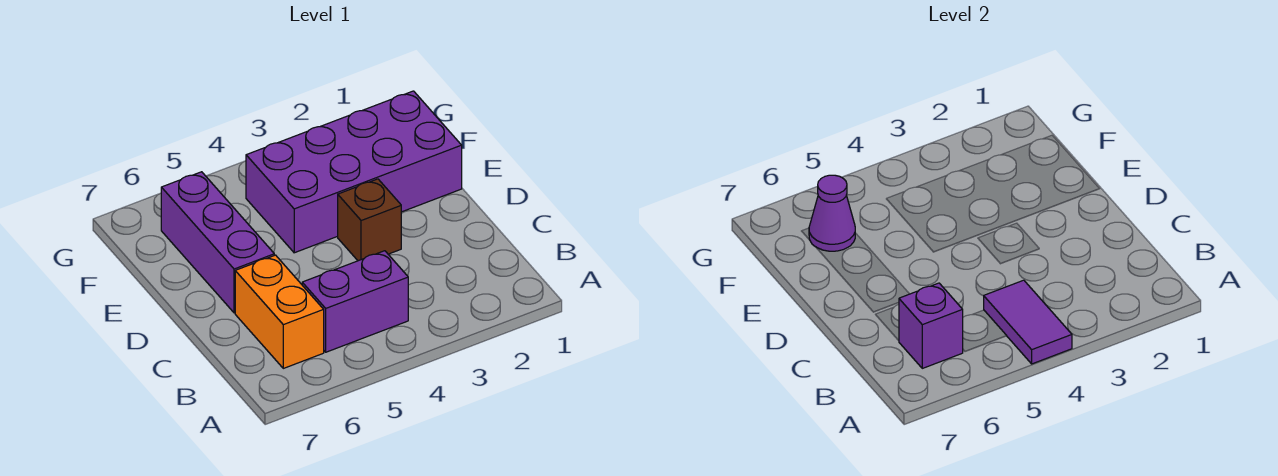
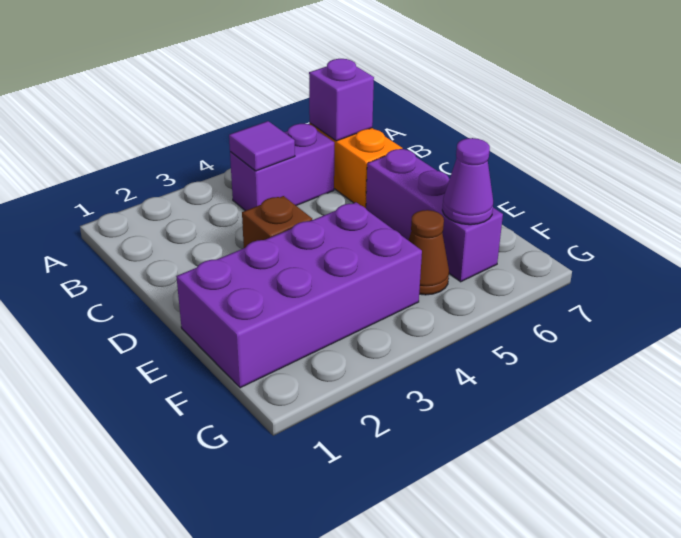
purple tile A4:B4 level 2 -> purple tile B4 level 2
none -> brown cone F5 level 1

